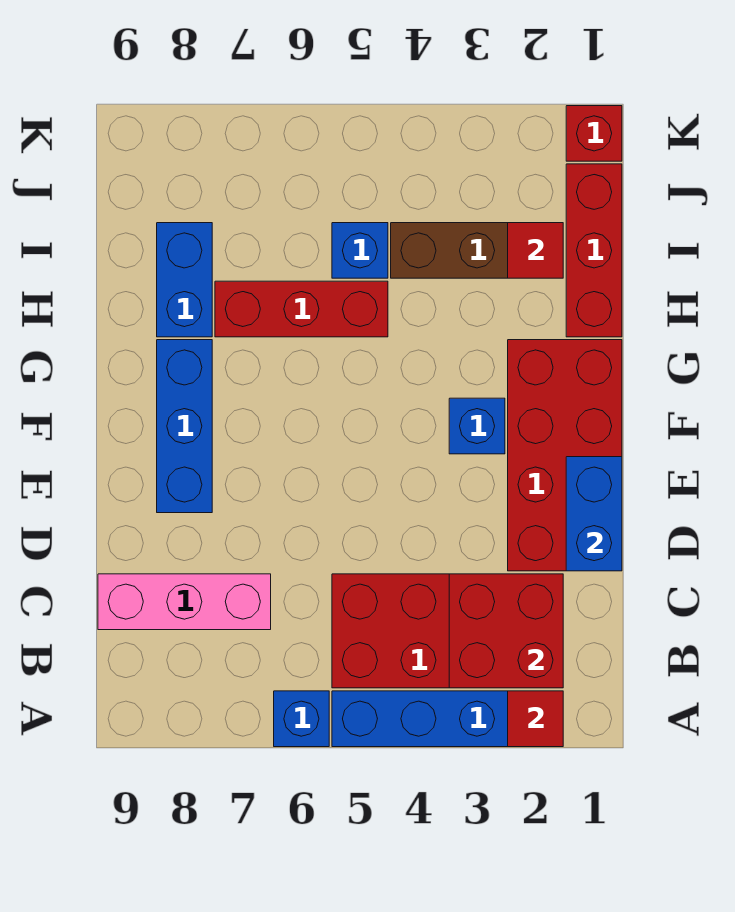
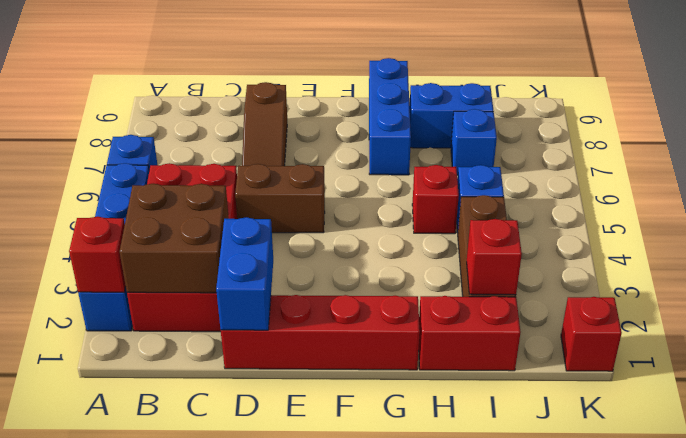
red tile A2 level 2 -> red brick A2 level 2
red brick B2:C3 level 2 -> brown brick B2:C3 level 2
pink brick C7:C9 level 1 -> none
red brick D1:G2 level 1 -> red brick D1:G1 level 1
blue brick D1:E1 level 2 -> blue brick D1:D2 level 2
none -> brown brick D5:E5 level 1
none -> brown slope D6:D8 level 1 top 8
blue brick E8:G8 level 1 -> blue brick G7:G9 level 1
blue brick F3 level 1 -> blue brick I7 level 1
red brick H1:J1 level 1 -> red brick H1:I1 level 1
red brick H5:H7 level 1 -> red brick H5 level 1
red tile I2 level 2 -> red brick I2 level 2

